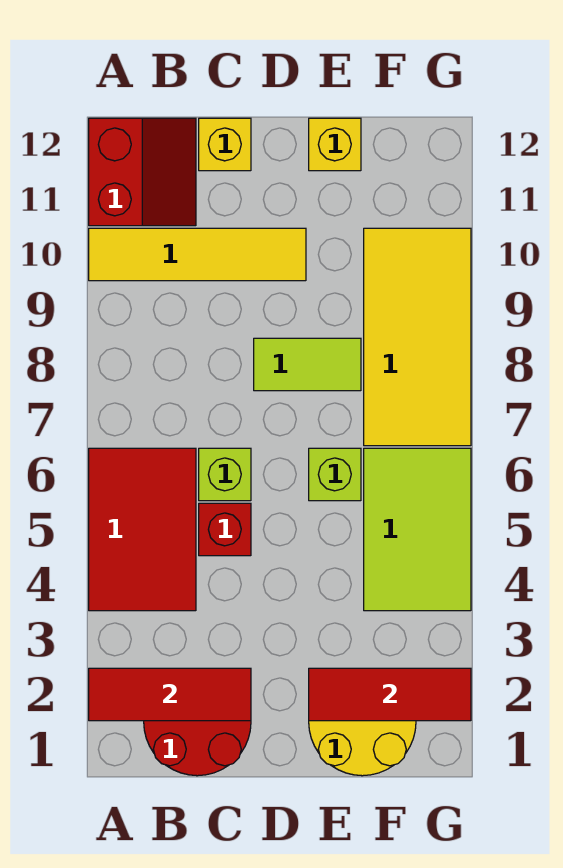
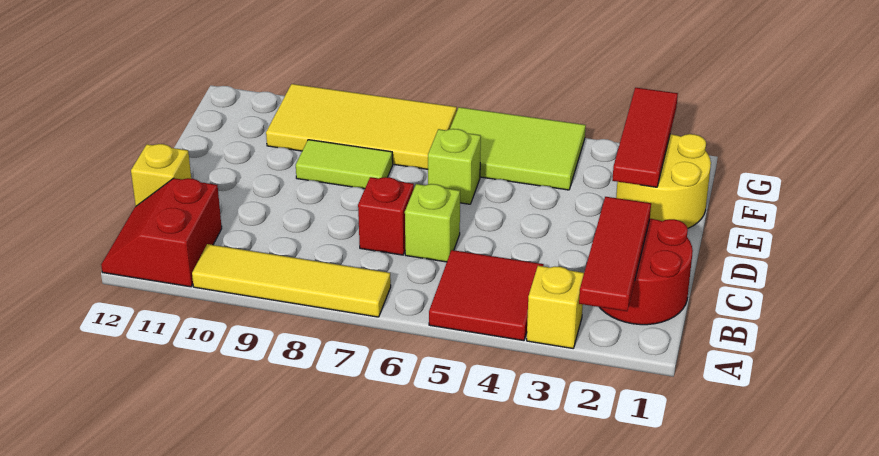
red tile A4:B6 level 1 -> red tile A4:B5 level 1
yellow tile A10:D10 level 1 -> yellow tile A7:A10 level 1
red slope A11:B12 level 1 top A -> red slope A11:B12 level 1 top 11
red brick C5 level 1 -> red brick C7 level 1
lime tile D8:E8 level 1 -> lime tile E8:E9 level 1
yellow brick E12 level 1 -> yellow brick A3 level 1

